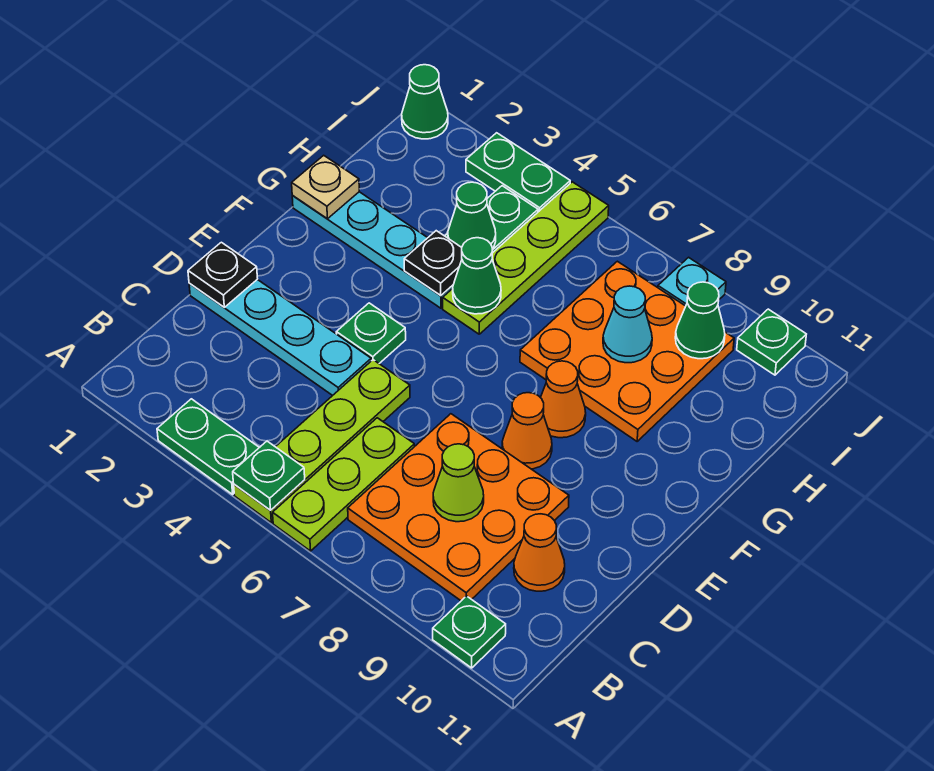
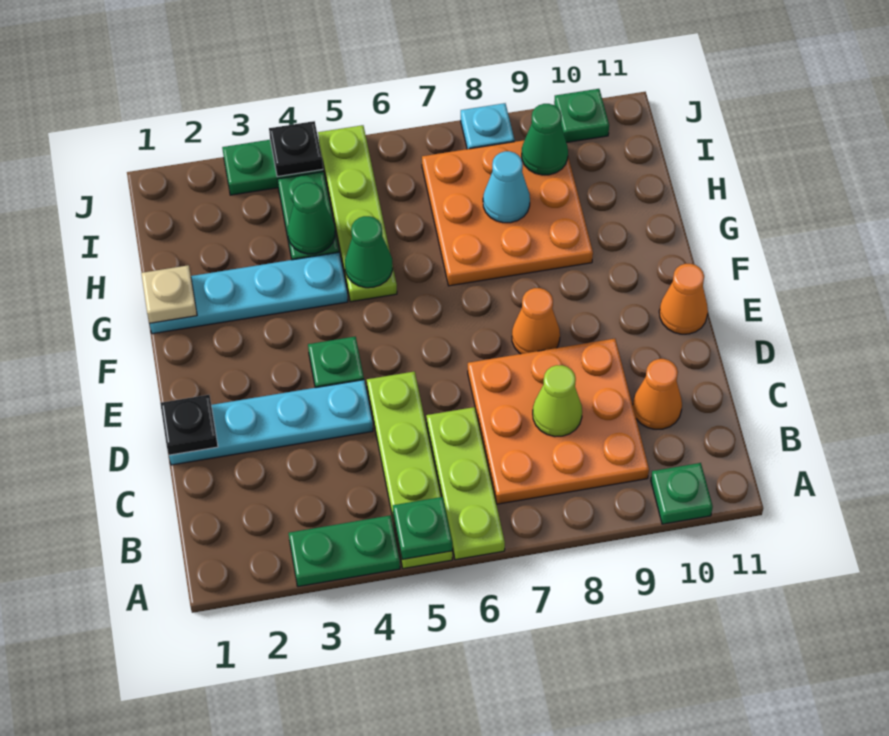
orange cone F8 level 1 -> orange cone E11 level 1
black plate G4 level 2 -> black plate J4 level 2
green cone J1 level 1 -> none

